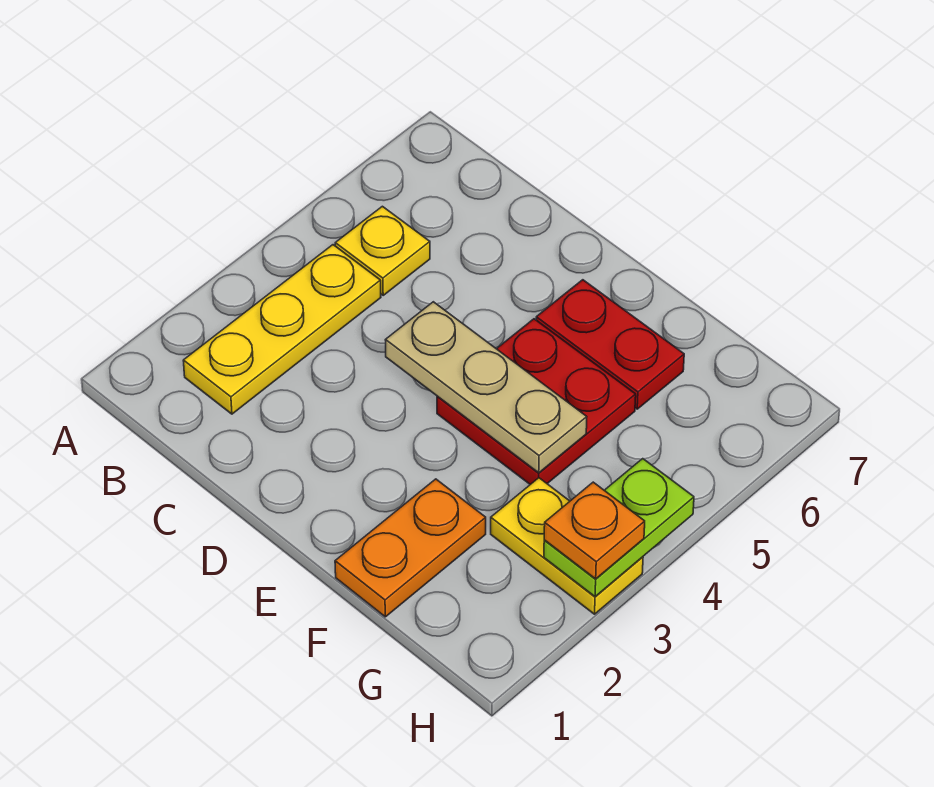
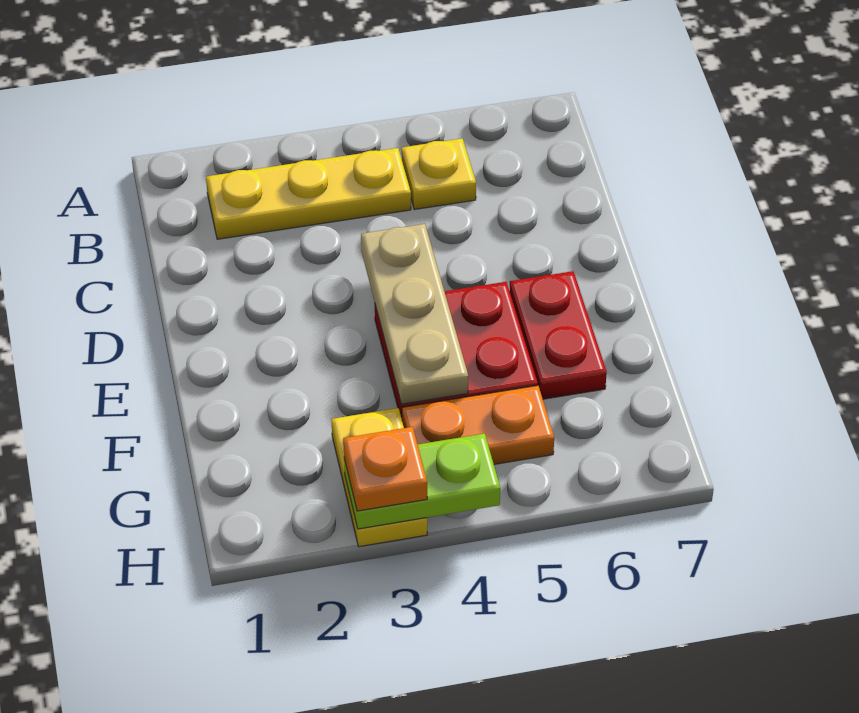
orange plate F1:F2 level 1 -> orange plate G4:G5 level 1

